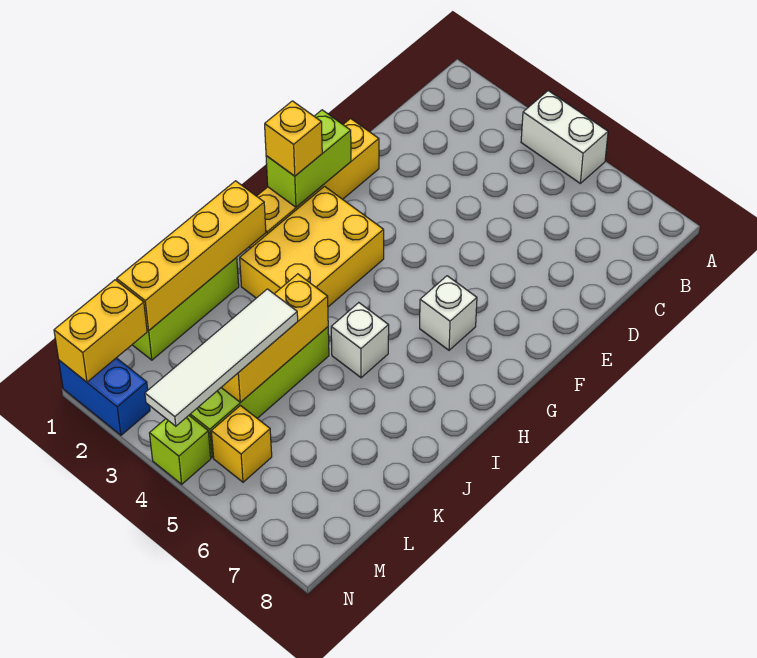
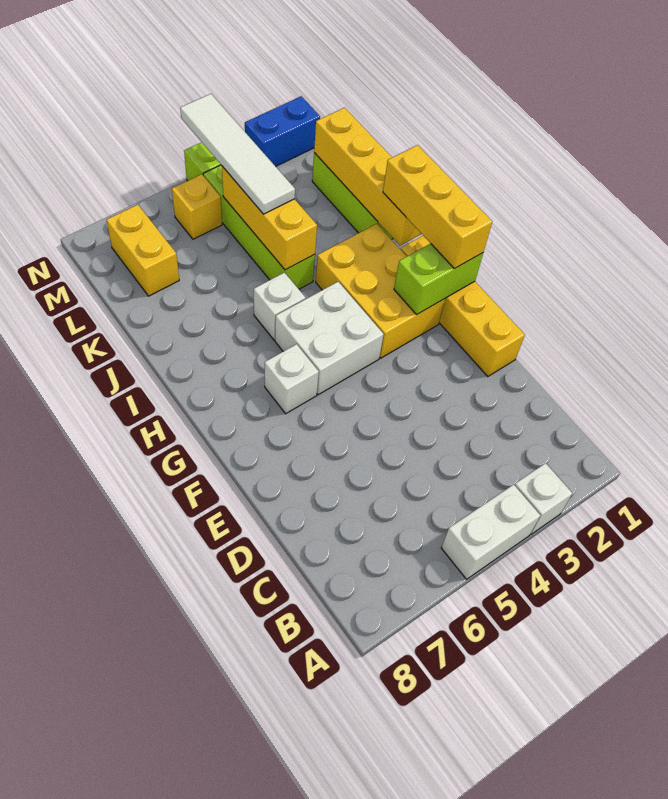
none -> white brick A3 level 1
lime brick F1:G1 level 2 -> lime brick G1:G2 level 2
yellow brick G1 level 3 -> yellow brick G1:I1 level 3
none -> white brick G4:H5 level 1
yellow brick M1:N1 level 2 -> yellow brick L7:M7 level 1

